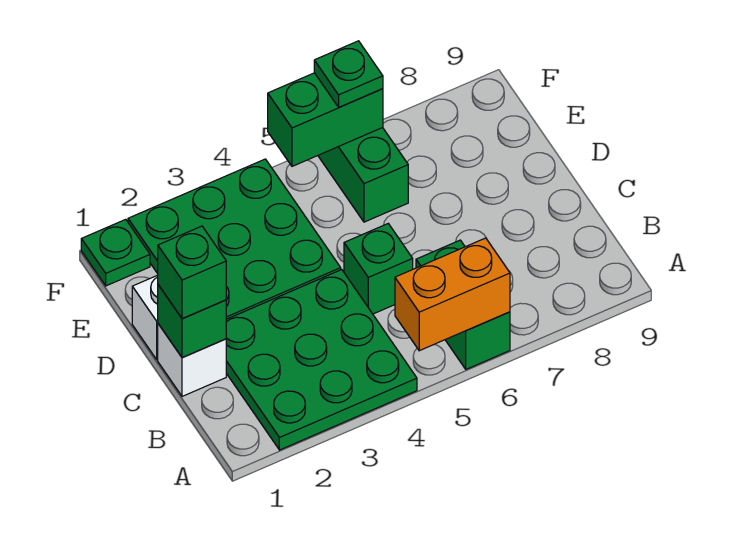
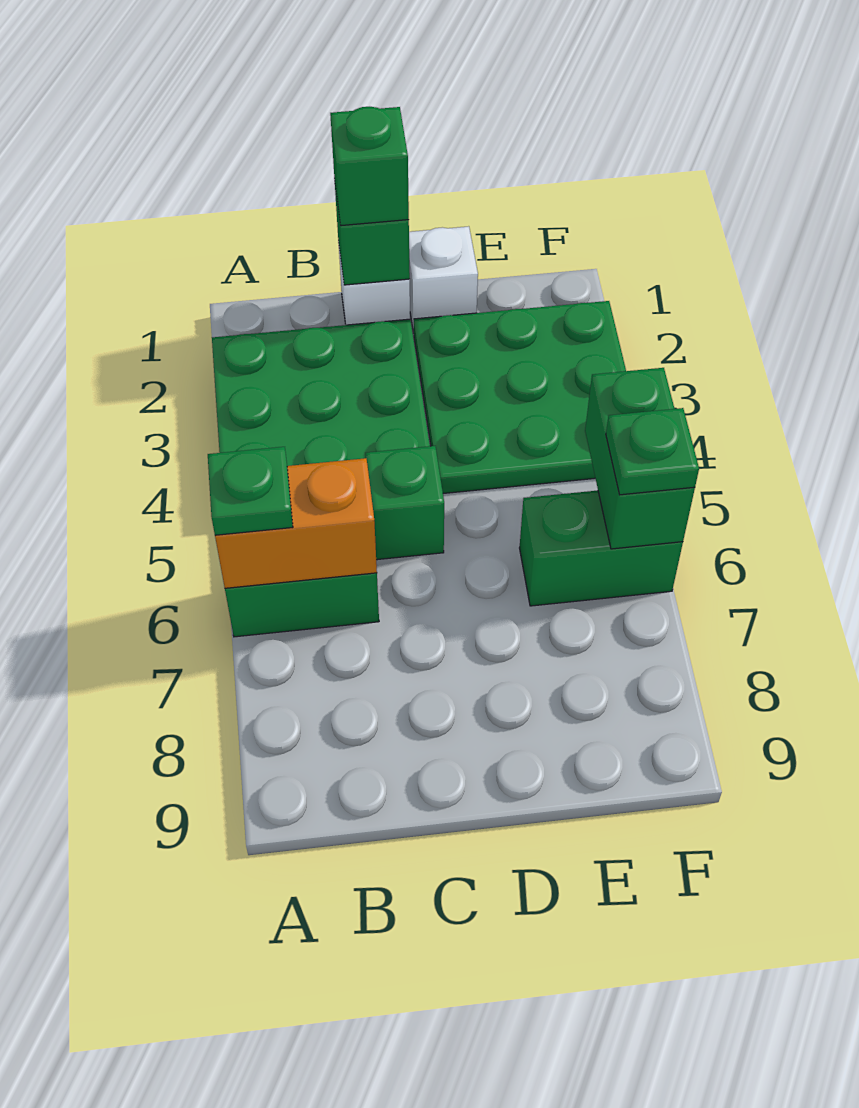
orange brick A5:A6 level 2 -> orange brick A6:B6 level 2
green plate F1 level 1 -> green plate A6 level 3

